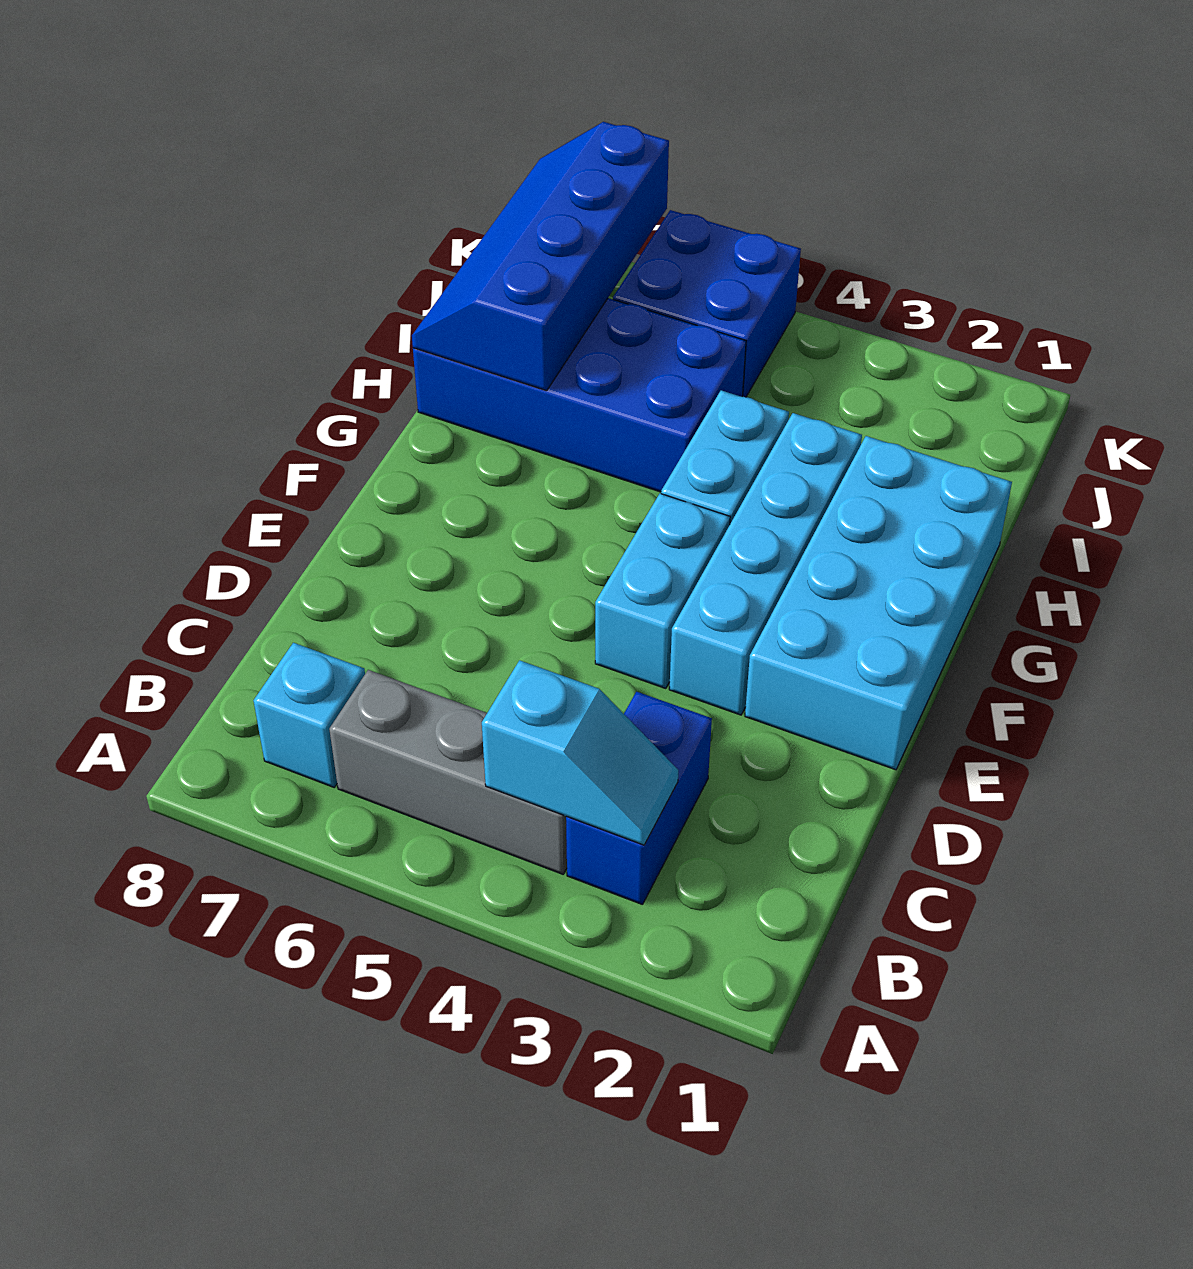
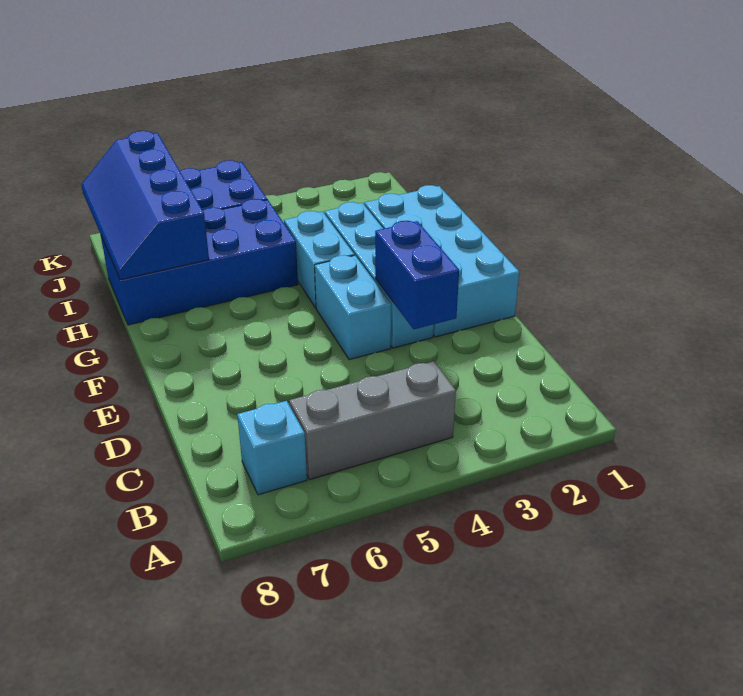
blue brick B3:C3 level 1 -> blue brick D3:E3 level 2
cyan slope B3:B4 level 2 top 4 -> none

